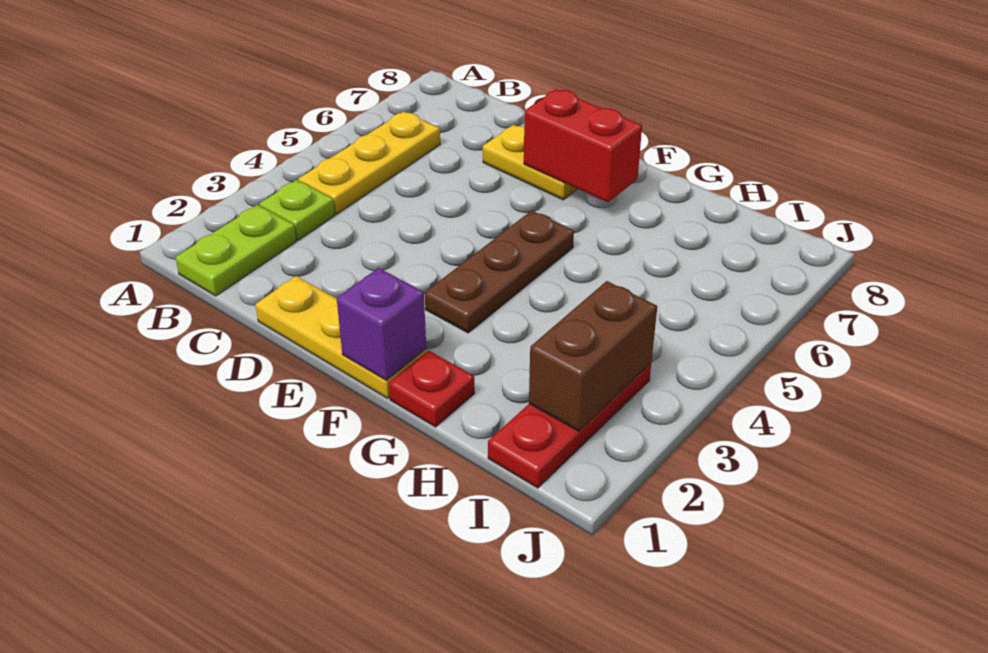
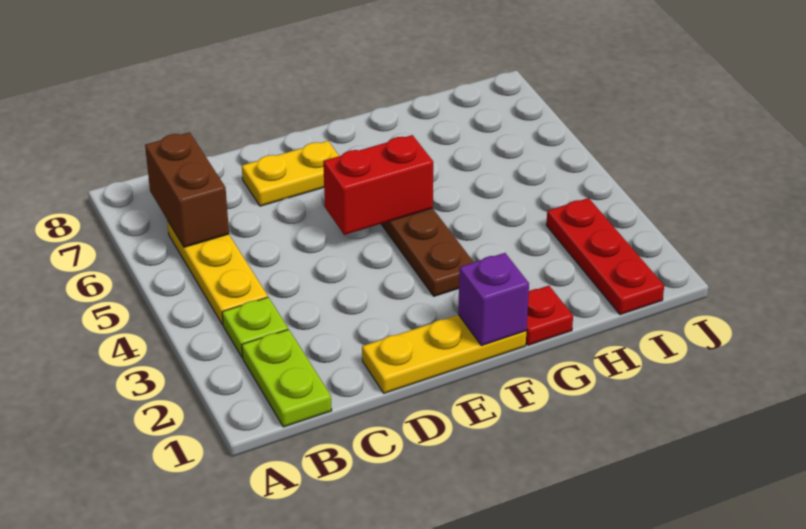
red brick E7:F7 level 2 -> red brick E5:F5 level 2
brown brick I2:I3 level 2 -> brown brick B6:B7 level 2

